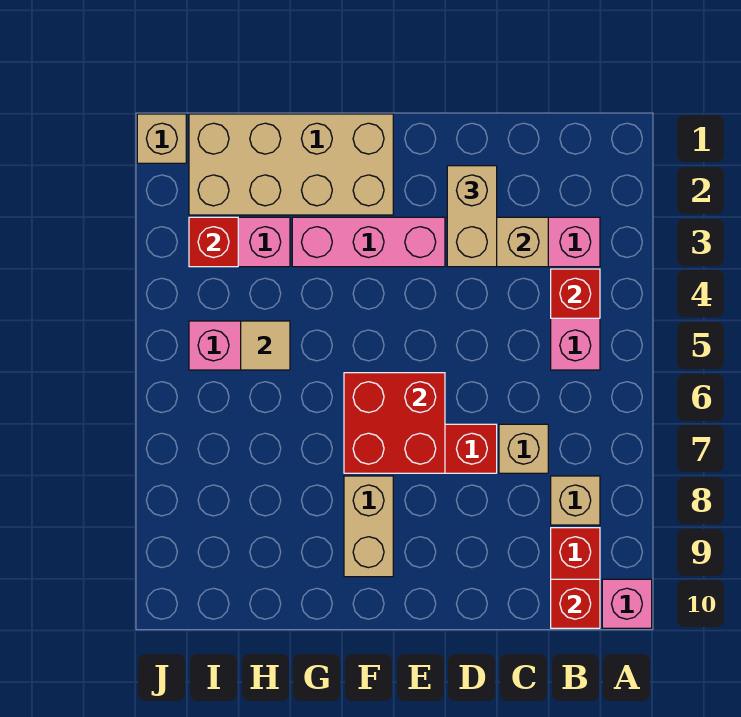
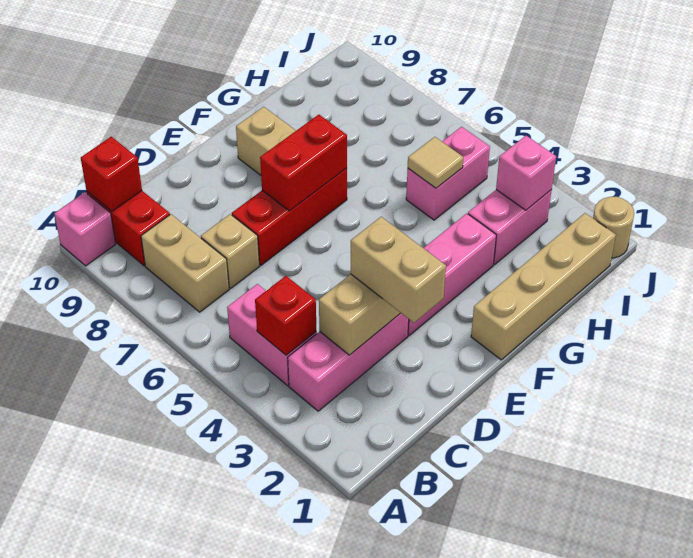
tan brick B8 level 1 -> tan brick B7:B8 level 1
red brick E6:F7 level 2 -> red brick E7:F7 level 2
tan brick F1:I2 level 1 -> tan brick F1:I1 level 1
red brick I3 level 2 -> pink brick I3 level 2
tan brick J1 level 1 -> tan round brick J1 level 1

